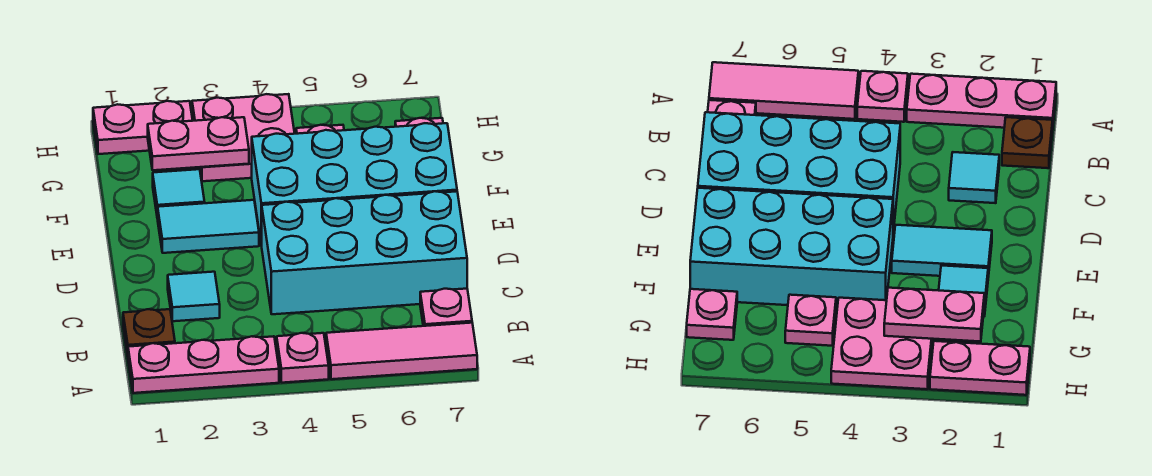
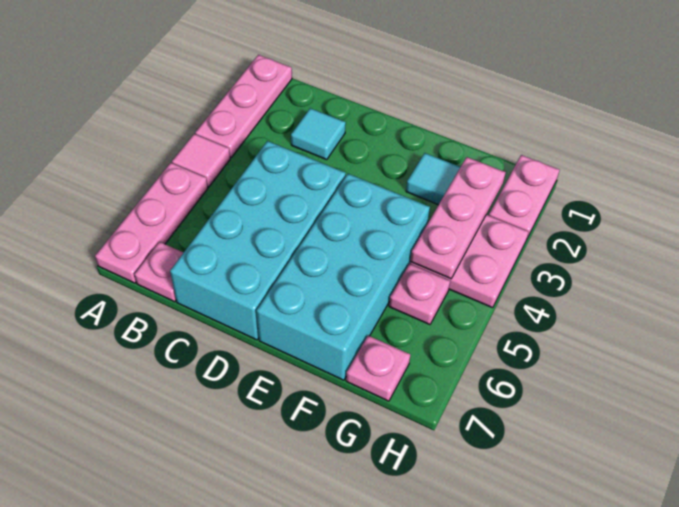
pink plate A4 level 1 -> pink tile A4 level 1
pink tile A5:A7 level 1 -> pink plate A5:A7 level 1
brown plate B1 level 1 -> none
cyan tile E2:E3 level 1 -> none
pink plate G2:G3 level 2 -> pink plate G2:G4 level 2

